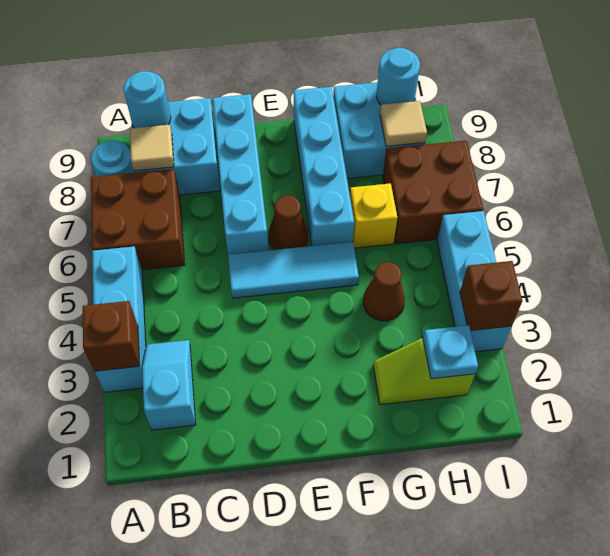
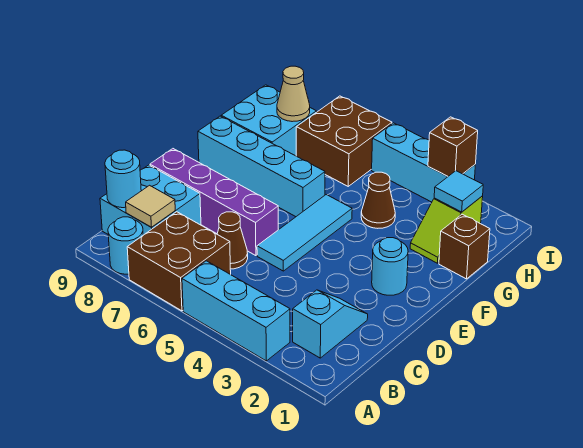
brown brick A3 level 2 -> brown brick G1 level 1
cyan slope B2:B3 level 1 top 2 -> cyan slope B2:C2 level 1 top B
cyan brick D6:D9 level 1 -> purple brick D6:D9 level 1
brown cone E6 level 1 -> brown cone C6 level 1
yellow brick G6 level 1 -> none
cyan plate H2 level 2 -> cyan tile H2 level 2
tan tile H8 level 2 -> tan cone H8 level 2
cyan round brick H9 level 2 -> cyan round brick E2 level 1

